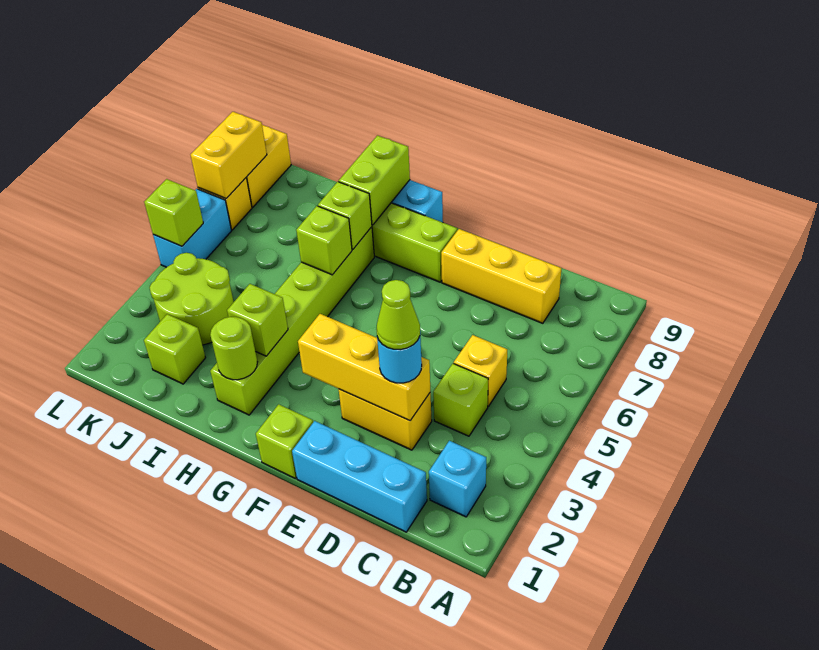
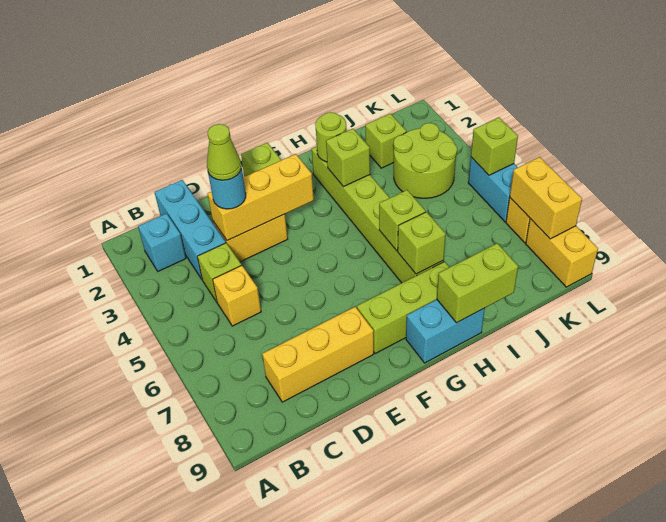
cyan brick C1:E1 level 1 -> cyan brick C1:C3 level 1
lime brick H8:H9 level 2 -> lime brick H9:I9 level 2

